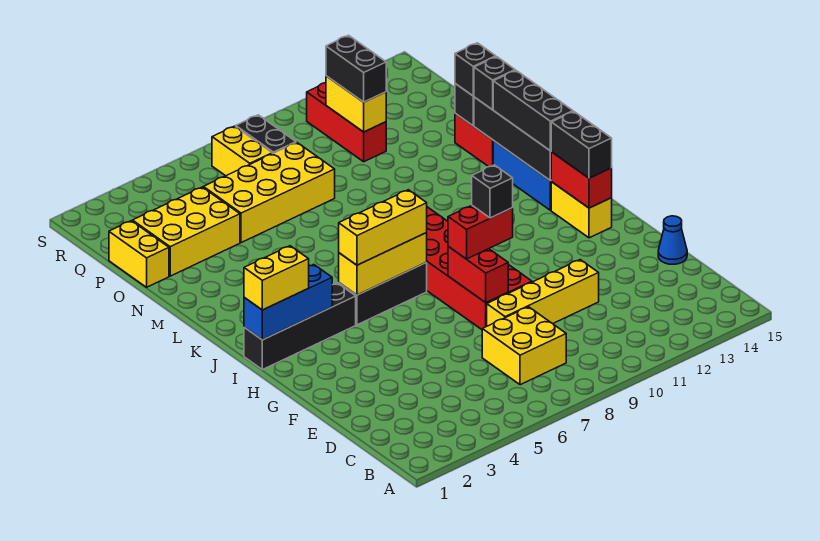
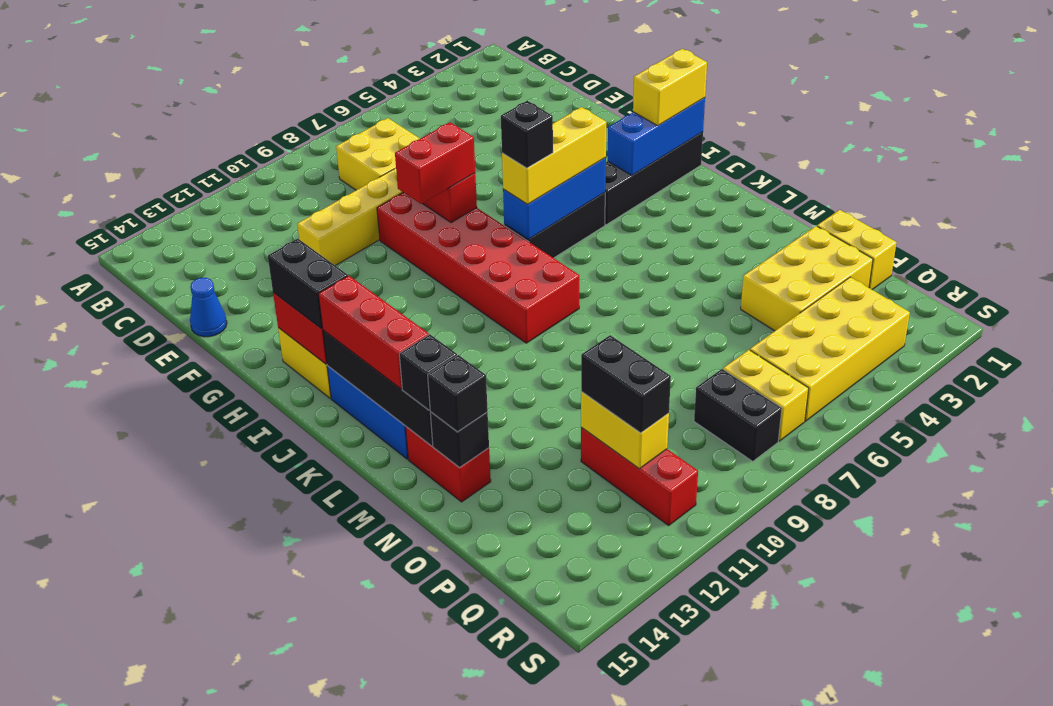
black brick G9 level 4 -> black brick I7 level 4
yellow brick I5:I7 level 2 -> blue brick I5:I7 level 2
black brick J14:L14 level 3 -> red brick J14:L14 level 3
yellow brick O5:P8 level 1 -> yellow brick Q3:R6 level 1

